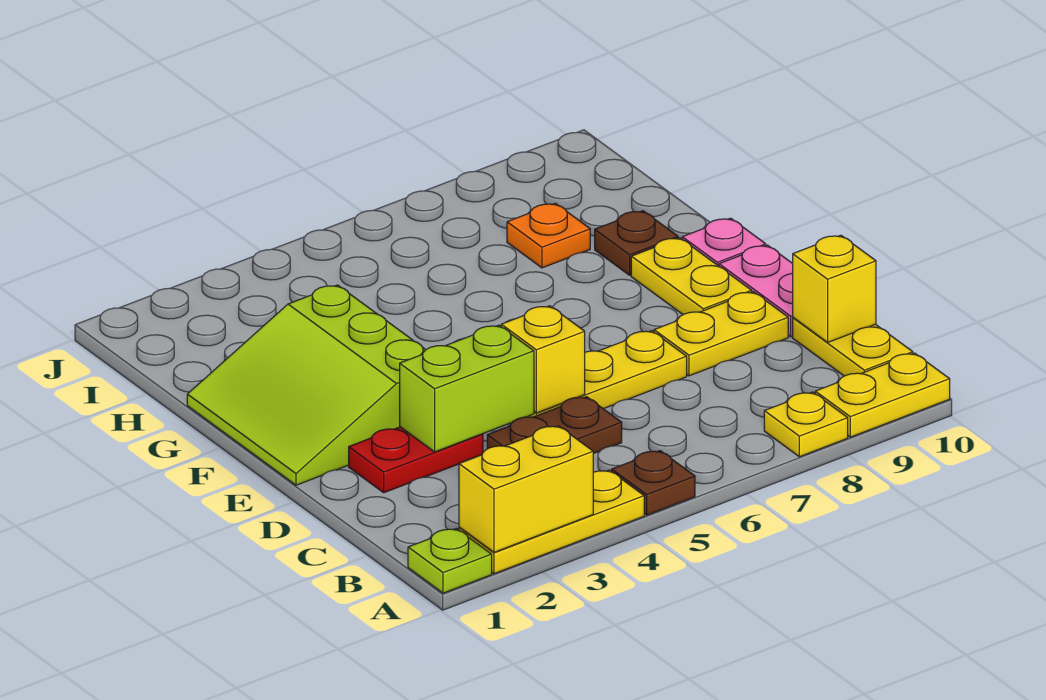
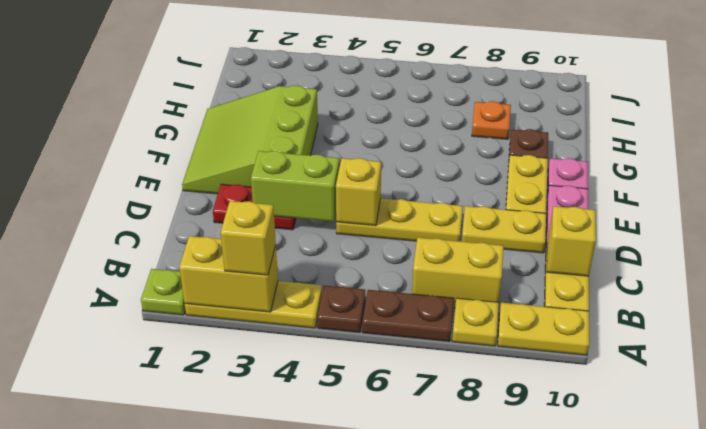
none -> yellow brick A3 level 3
none -> yellow brick B7:B8 level 1
brown plate C4:C5 level 1 -> brown plate A6:A7 level 1

